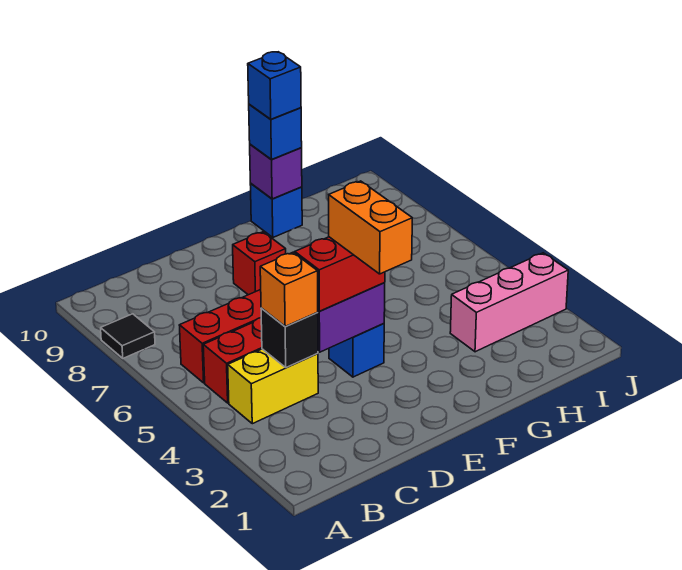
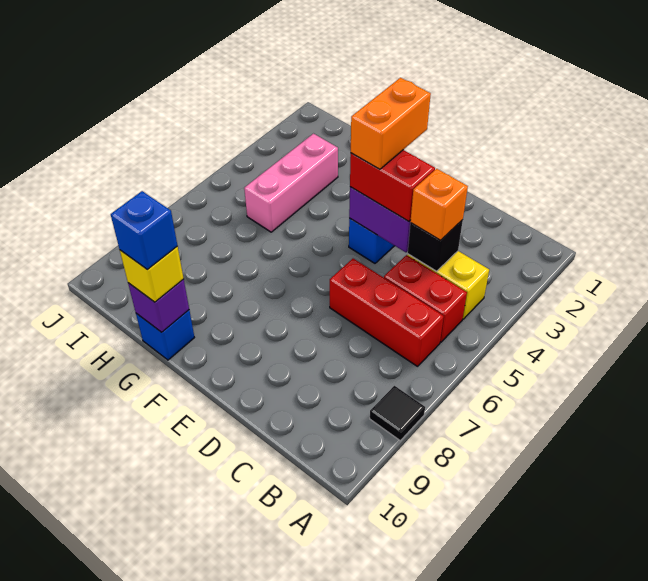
red brick E8 level 1 -> none
blue brick G10 level 3 -> yellow brick G10 level 3
pink brick H3:J3 level 1 -> pink brick H3:H5 level 1

